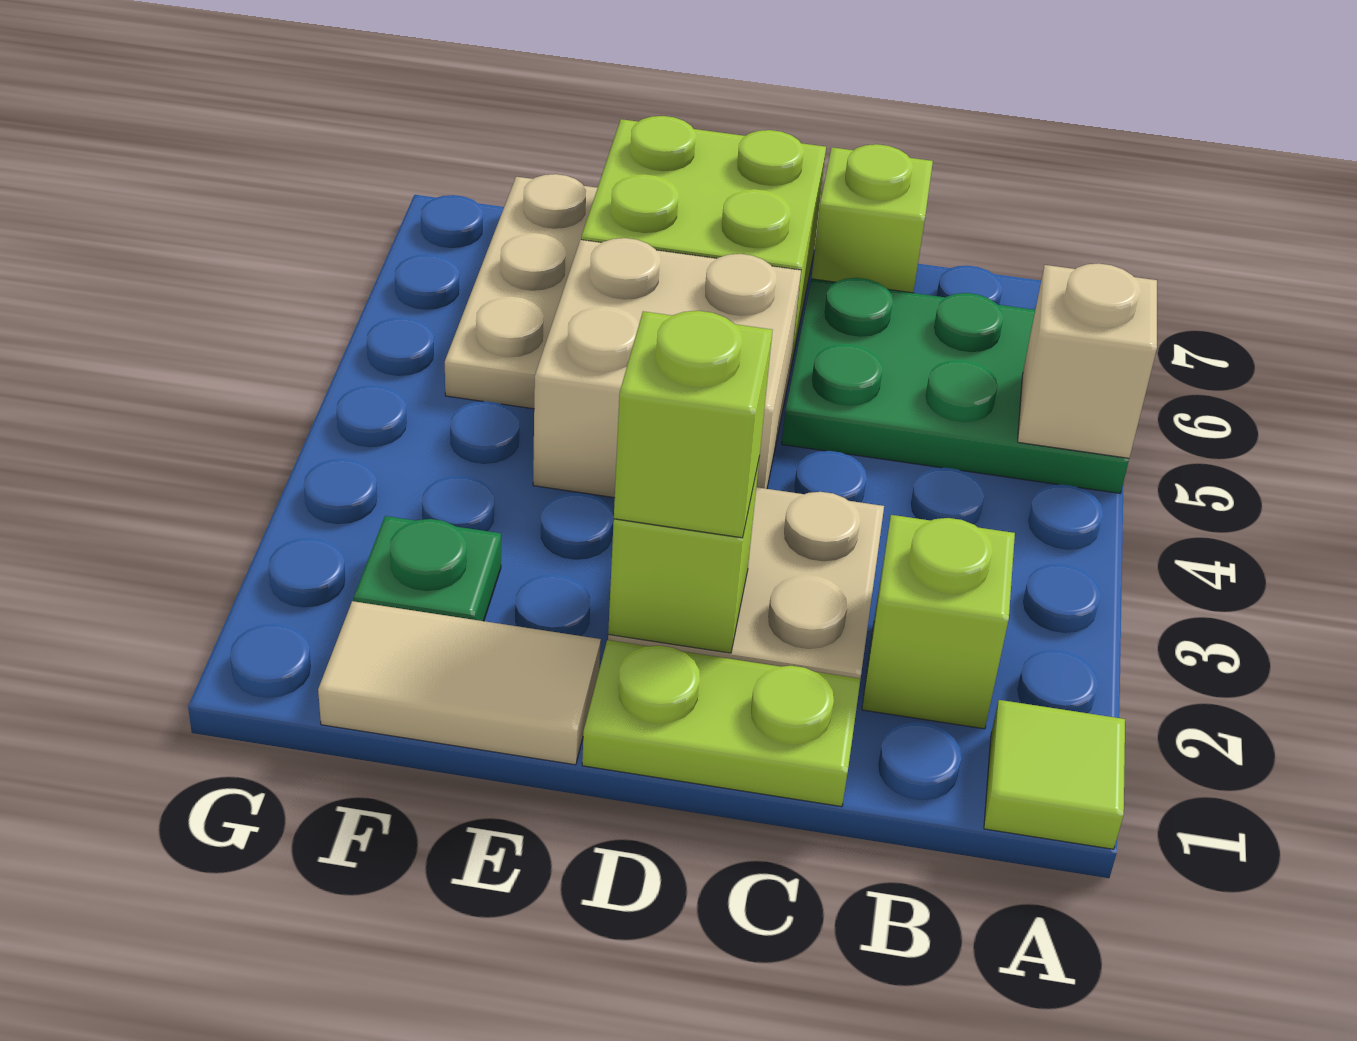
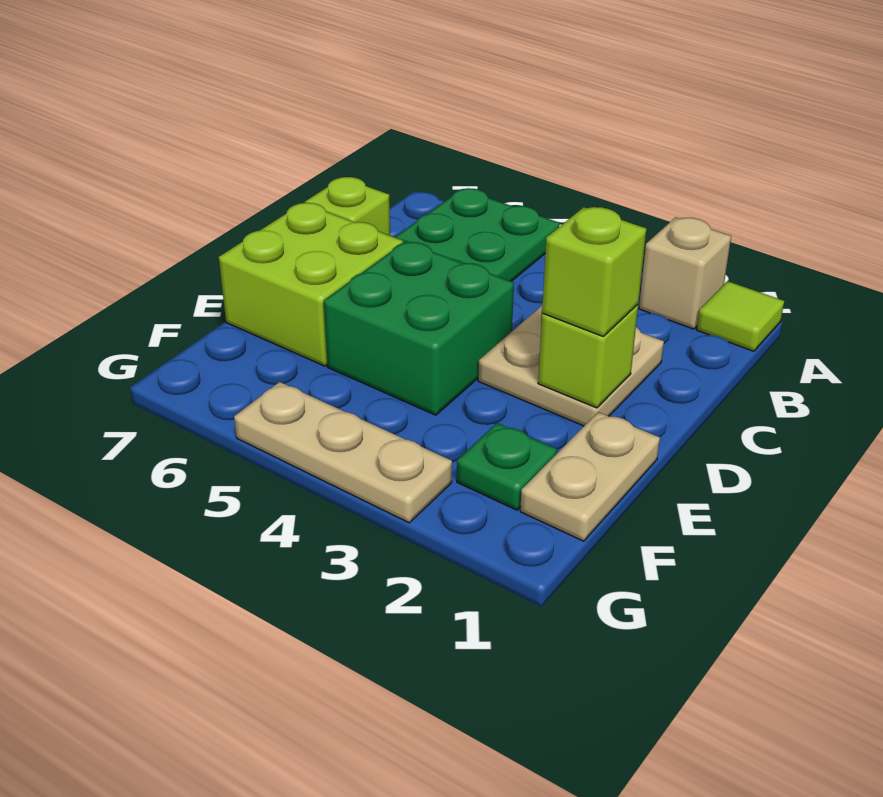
tan brick A5 level 2 -> tan brick A2 level 1
lime brick B2 level 1 -> none
lime plate C1:D1 level 1 -> none
tan brick D4:E5 level 1 -> green brick D4:E5 level 1
tan tile E1:F1 level 1 -> tan plate E1:F1 level 1
tan plate F5:F7 level 1 -> tan plate G3:G5 level 1

